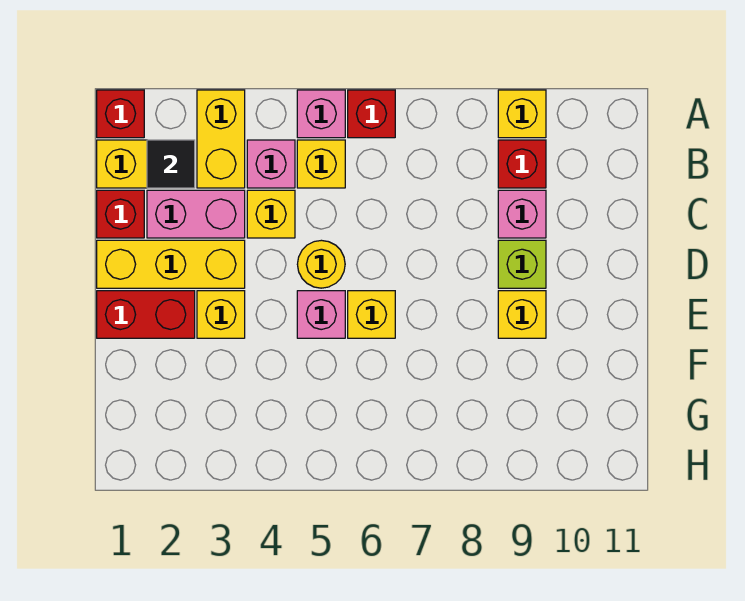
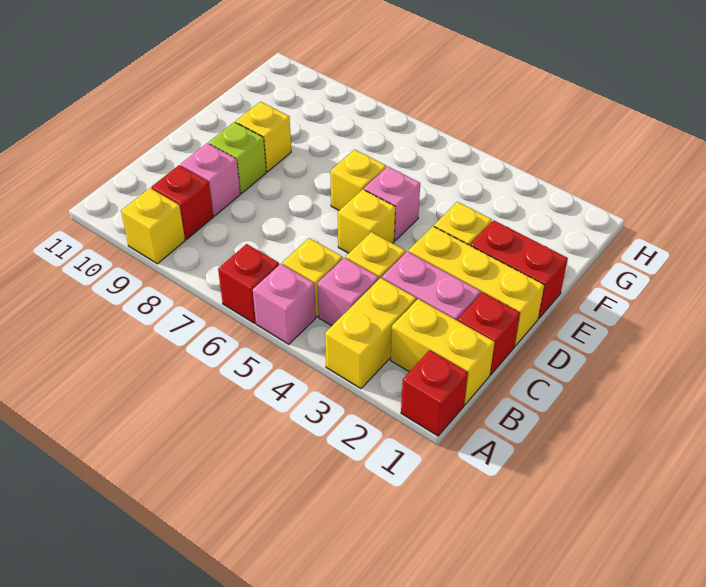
black tile B2 level 2 -> none
yellow round brick D5 level 1 -> yellow brick D5 level 1

